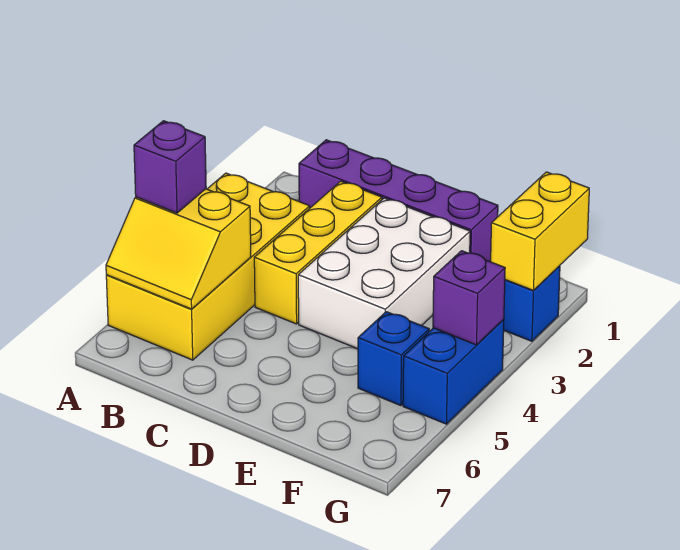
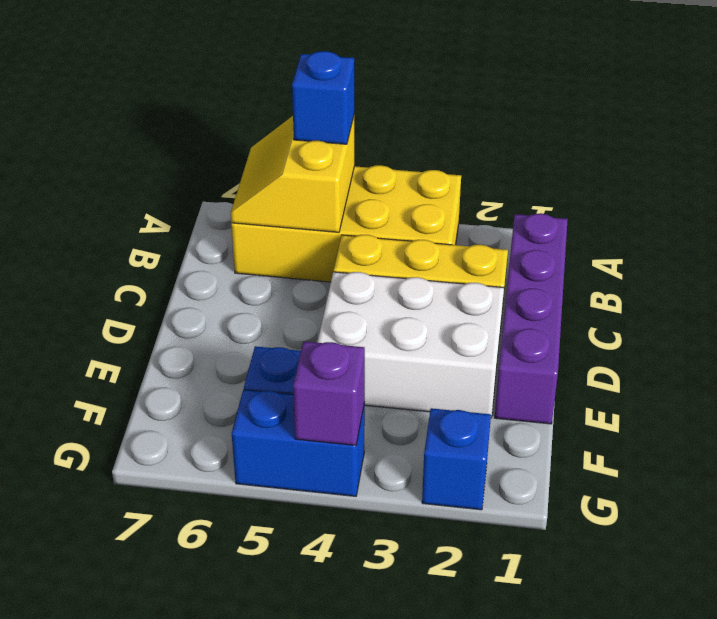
purple brick A5 level 3 -> blue brick A5 level 3
yellow brick G1:G2 level 2 -> none

